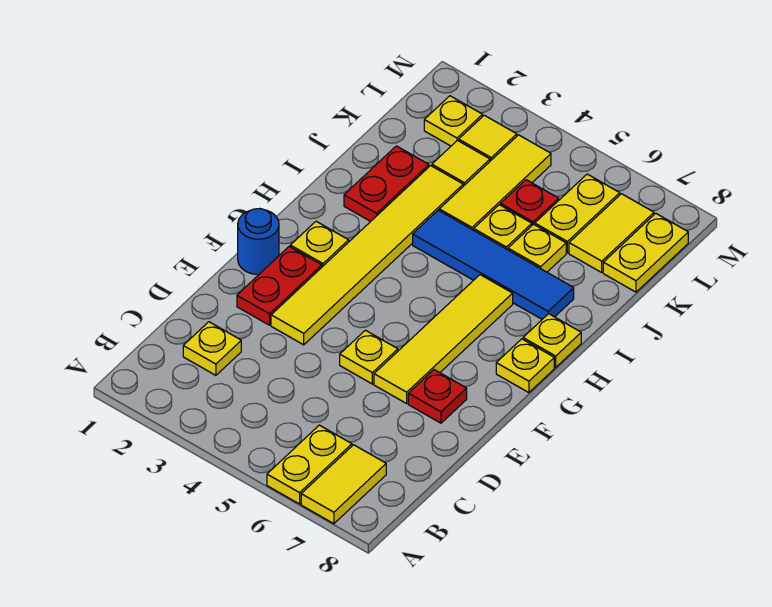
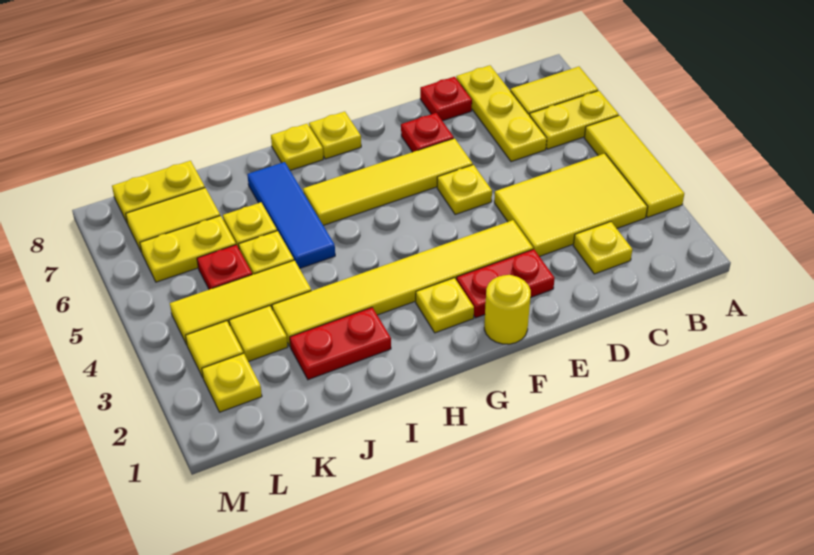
none -> yellow tile A3:A5 level 1
none -> yellow tile B3:D4 level 1
none -> yellow plate C6:C8 level 1
none -> red plate D8 level 1
blue round brick F1 level 1 -> yellow round brick F1 level 1
blue tile I4:I7 level 1 -> blue tile I5:I7 level 1

